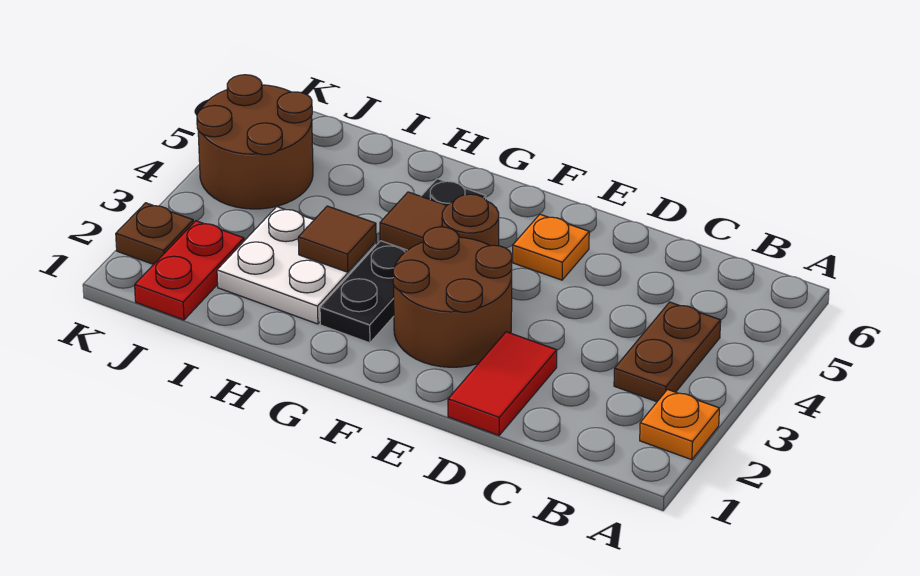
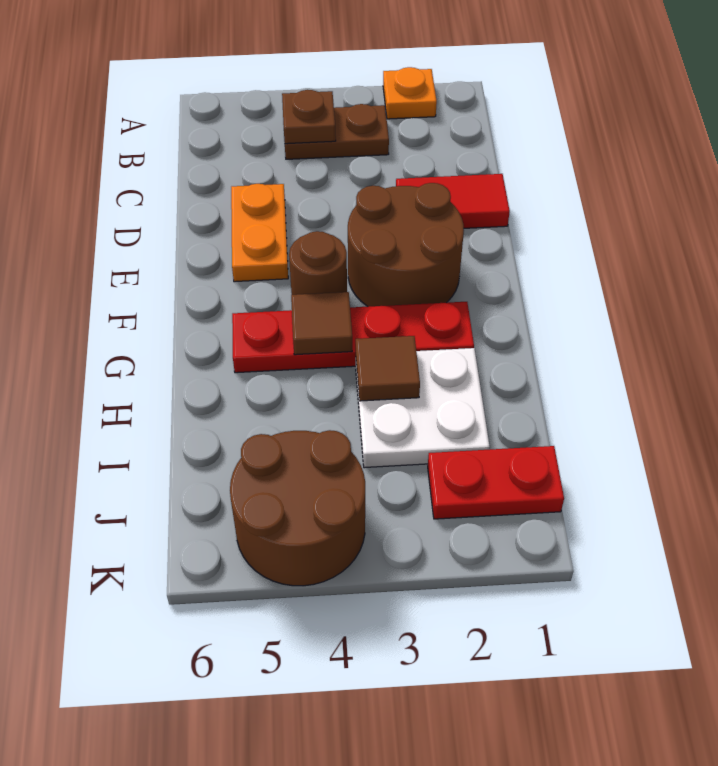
orange plate E5 level 1 -> orange plate D5:E5 level 1
black plate G2:G5 level 1 -> red plate G2:G5 level 1
brown plate K2 level 1 -> brown plate B4 level 2

